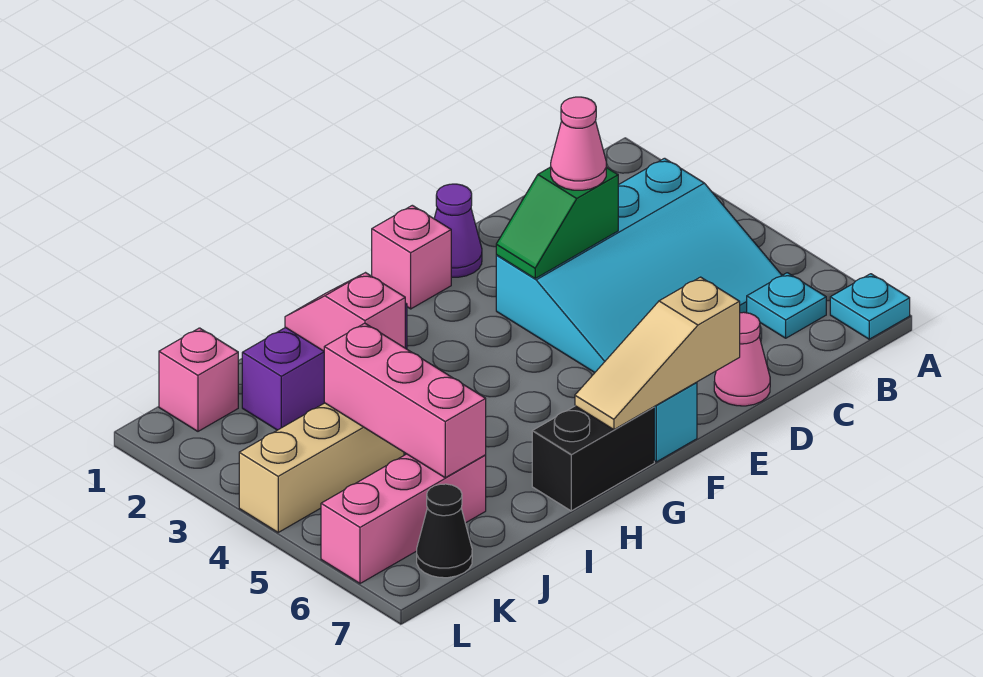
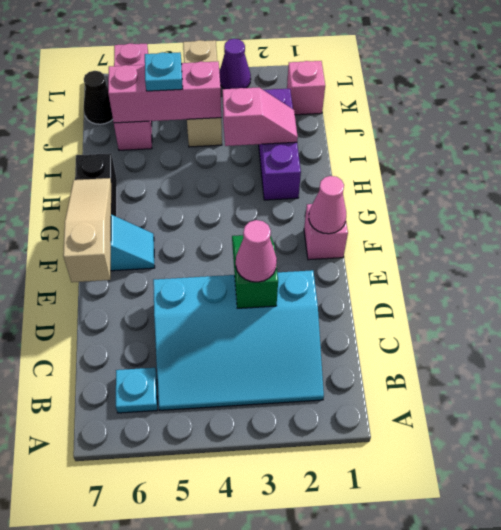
cyan plate A7 level 1 -> cyan plate J5 level 3
cyan slope B3:E5 level 1 top 3 -> cyan slope B2:D5 level 1 top D
pink cone D7 level 1 -> pink cone F1 level 2
purple cone E1 level 1 -> purple cone L3 level 1

